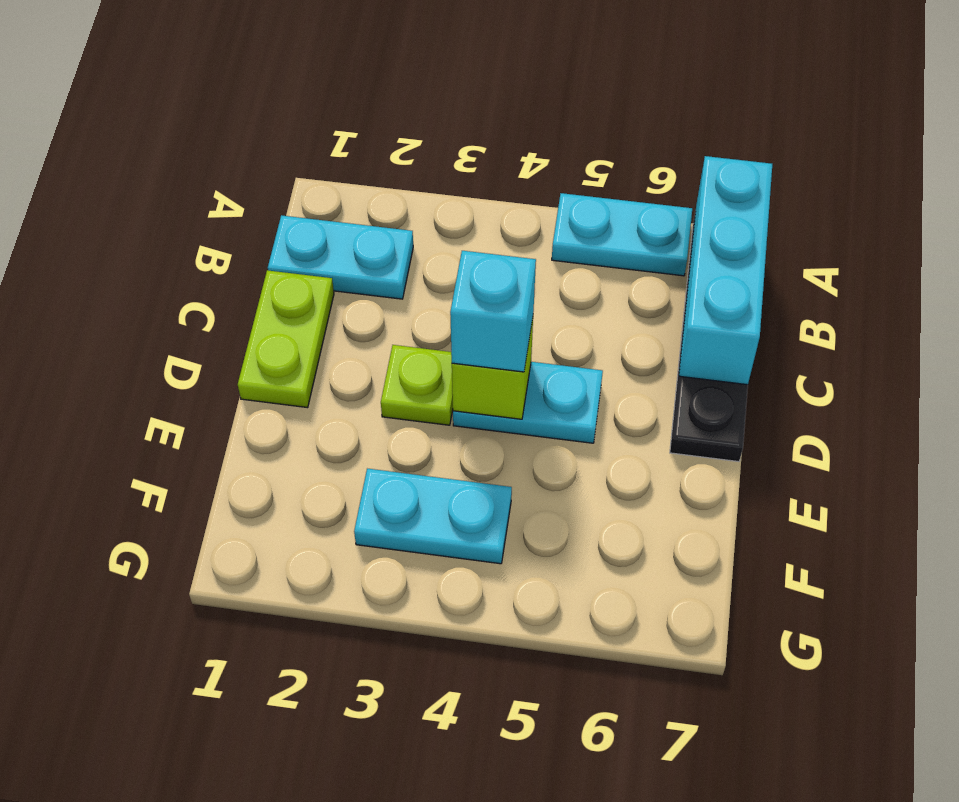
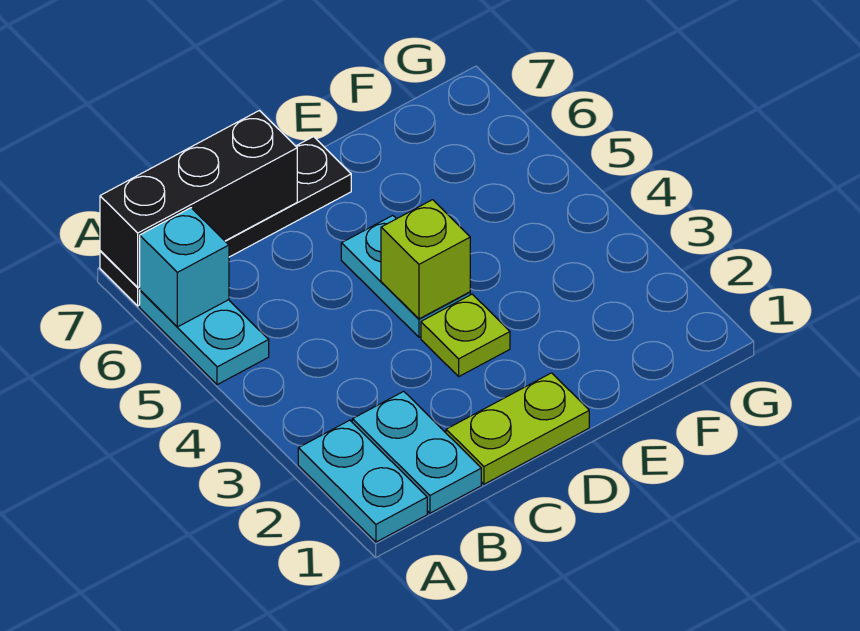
cyan brick A7:C7 level 2 -> black brick A7:C7 level 2
cyan brick D4 level 3 -> cyan brick A6 level 2
cyan plate F3:F4 level 1 -> cyan plate A1:A2 level 1

